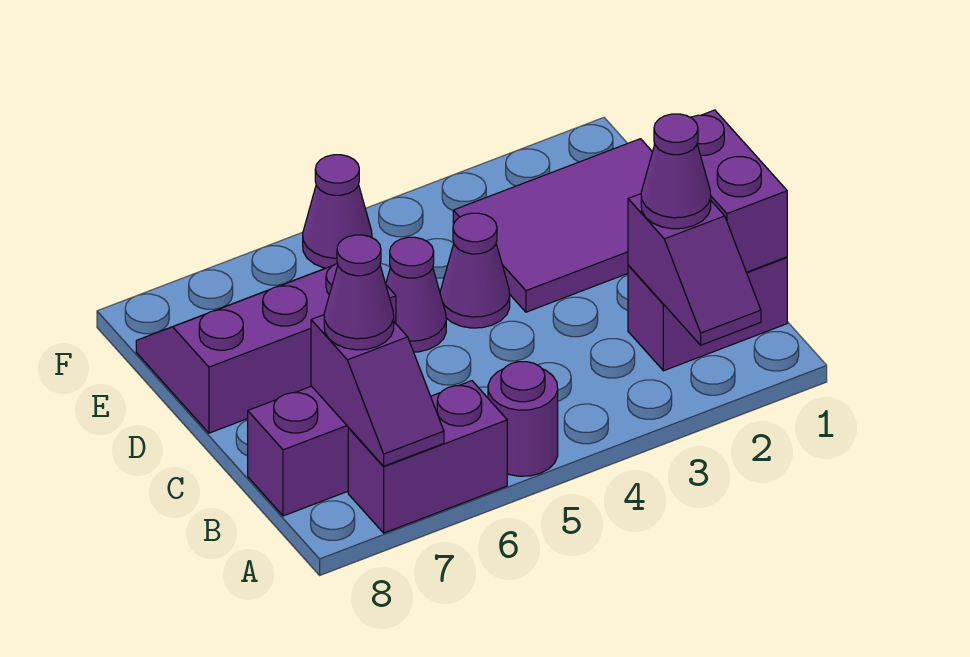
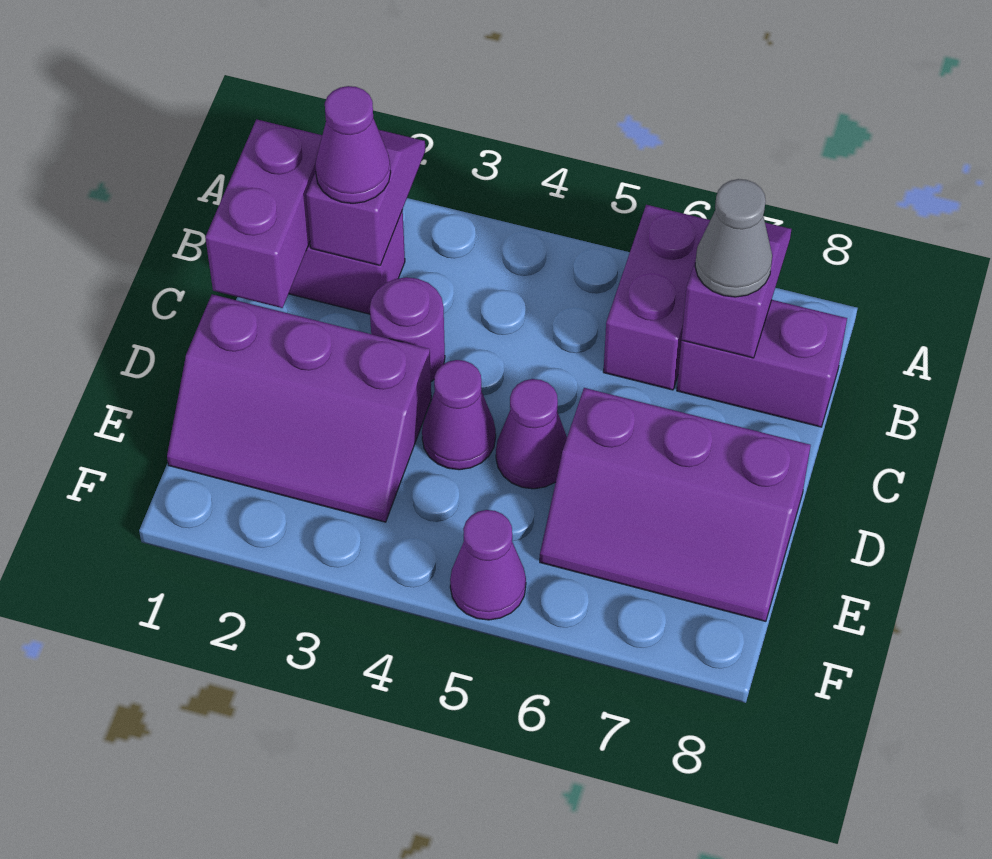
purple round brick A5 level 1 -> purple round brick C3 level 1
purple brick A6:A7 level 1 -> purple brick A6:B6 level 1
purple cone B7 level 3 -> grey cone B7 level 3
purple tile D1:E3 level 1 -> purple slope D1:E3 level 1 top D

